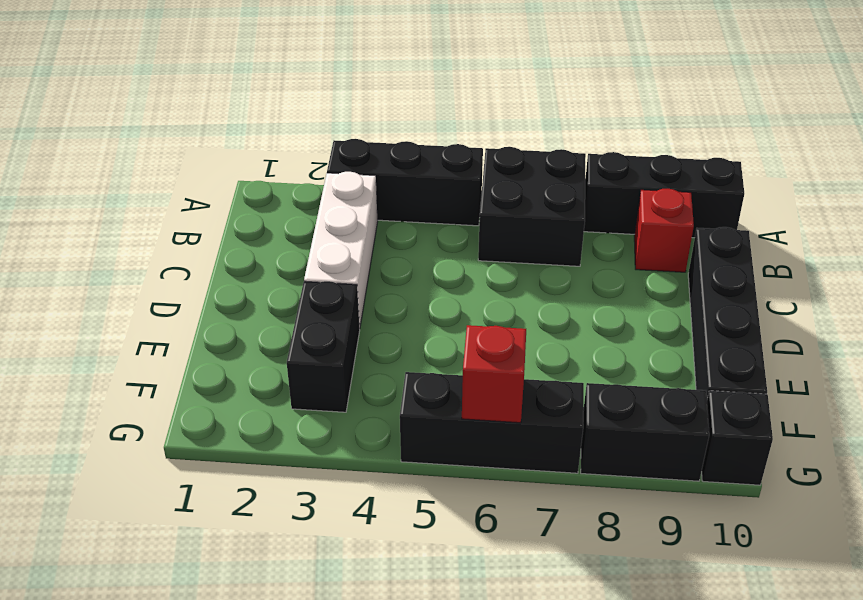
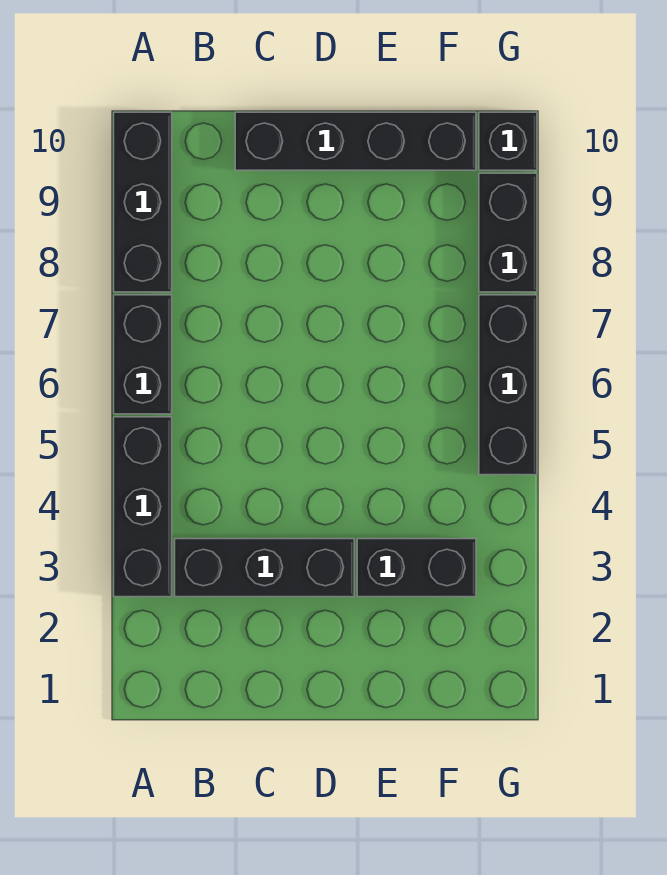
black brick A6:B7 level 1 -> black brick A6:A7 level 1
white brick B3:D3 level 1 -> black brick B3:D3 level 1
red brick B9 level 1 -> none
red brick G6 level 2 -> none

